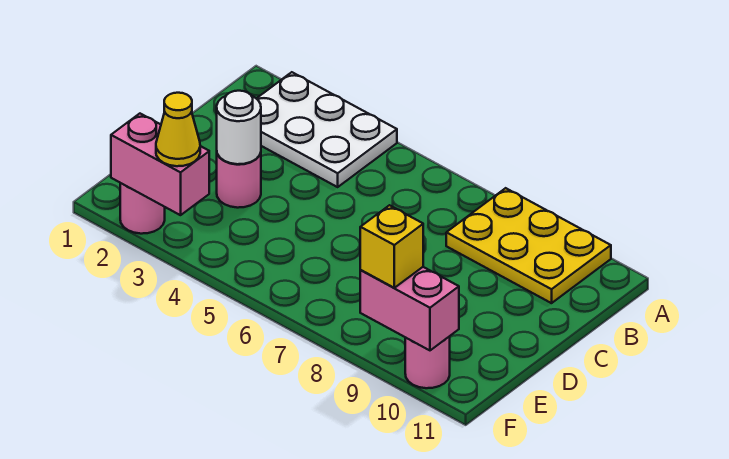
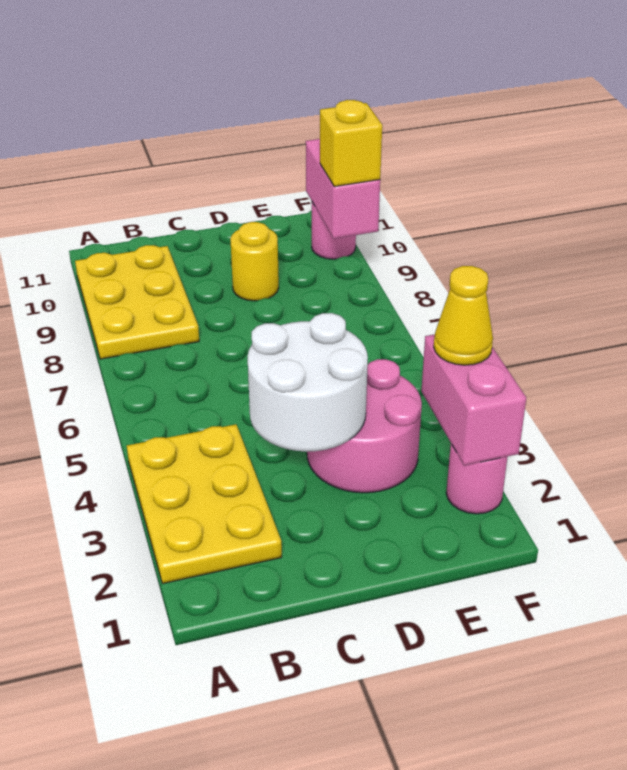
white plate A2:B4 level 1 -> yellow plate A2:B4 level 1
pink round brick D3 level 1 -> pink round brick D3:E4 level 1
white round brick D3 level 2 -> white round brick C3:D4 level 2
none -> yellow round brick D9 level 1

